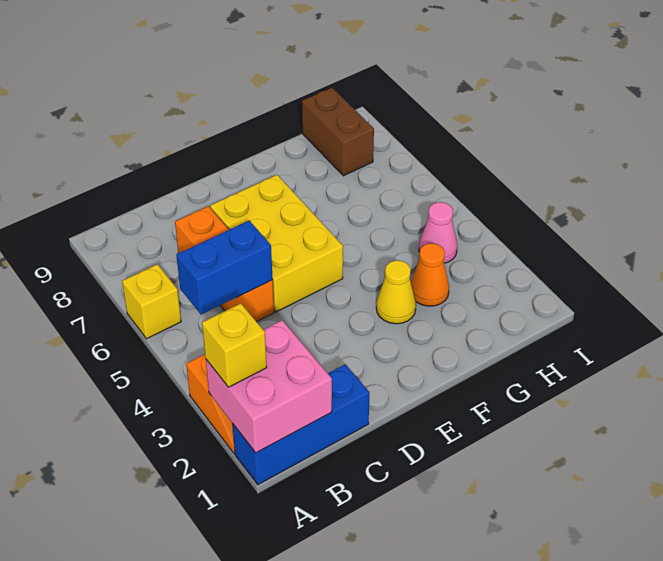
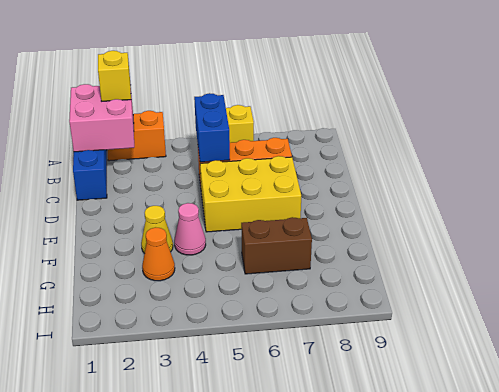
pink cone H4 level 1 -> pink cone F4 level 1
brown brick H8:H9 level 1 -> brown brick G6:G7 level 1

